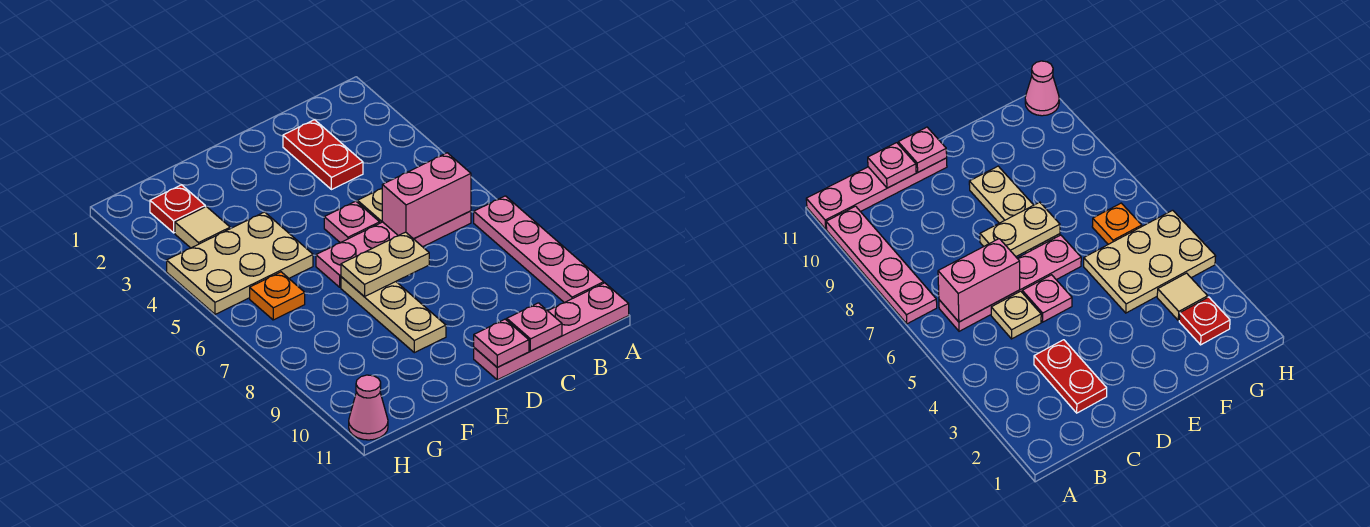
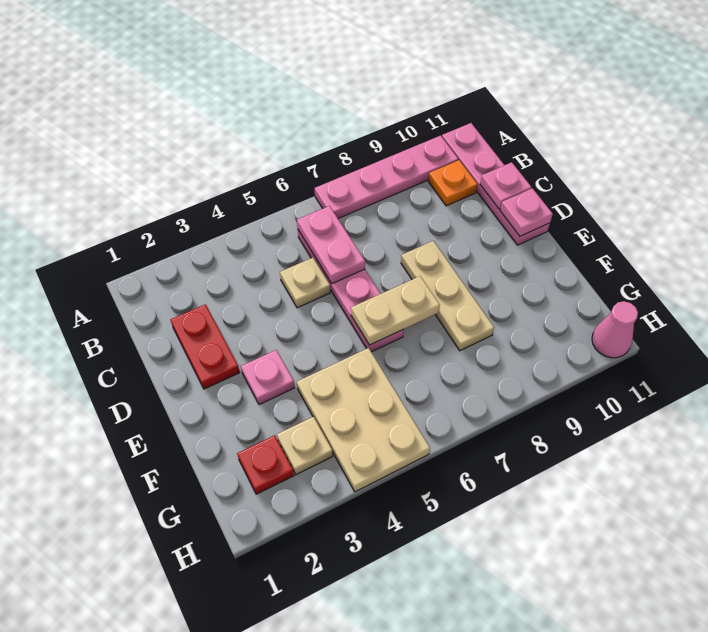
pink brick B6:C6 level 2 -> pink plate B6:C6 level 2
red plate C2:C3 level 1 -> red plate C2:D2 level 1
pink plate D5 level 1 -> pink plate E3 level 1
tan plate D7:E7 level 2 -> tan plate E6:E7 level 2
tan plate E7:E9 level 1 -> tan plate D8:F8 level 1
tan tile G3 level 1 -> tan plate G3 level 1
orange plate G6 level 1 -> orange plate B10 level 1

